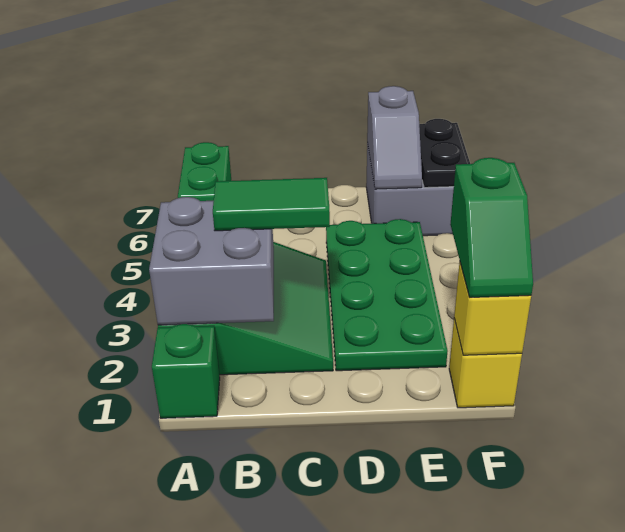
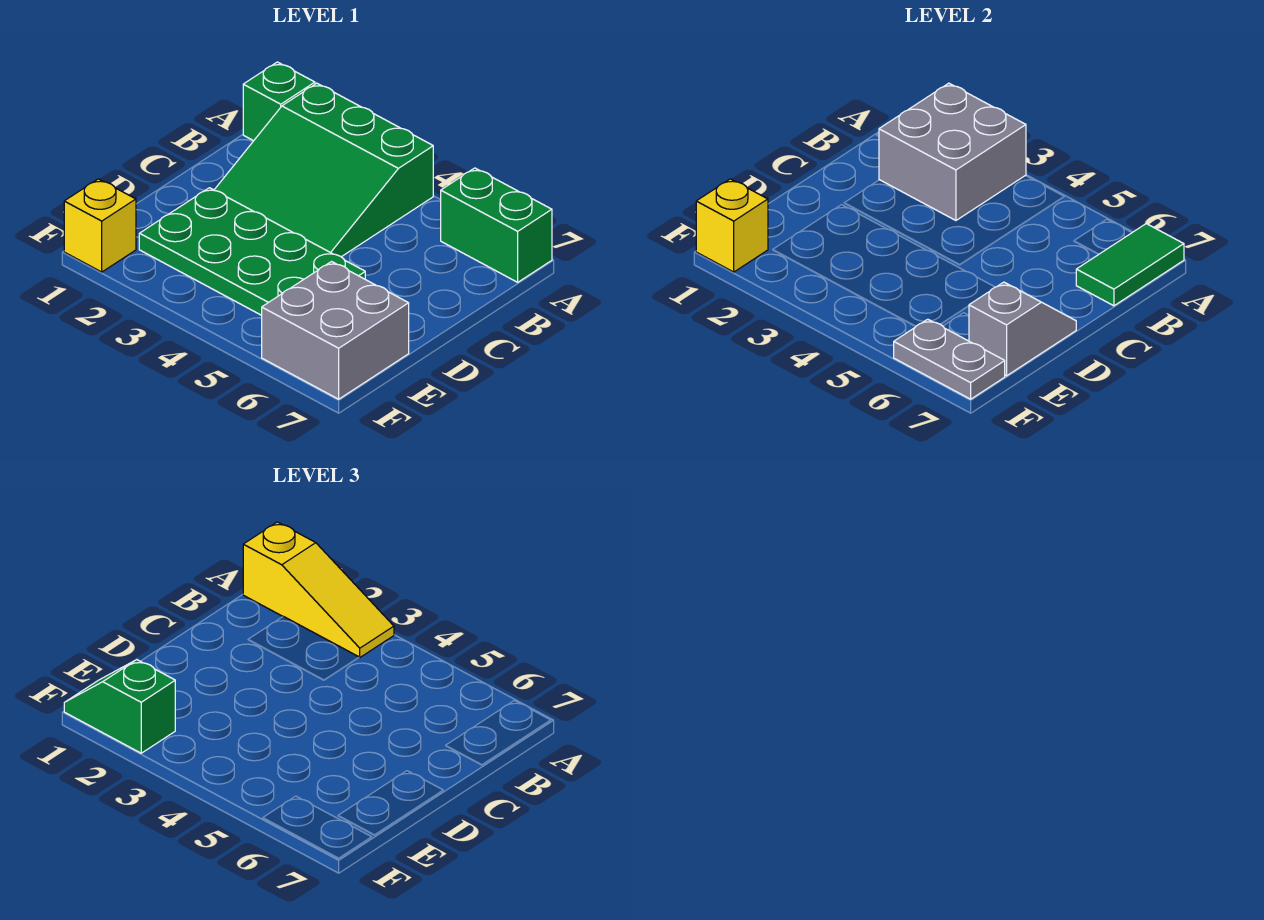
none -> yellow slope A1:A3 level 3 top 1
green tile B3:C3 level 3 -> green tile A7:B7 level 2
grey slope E6:E7 level 2 top 7 -> grey slope D7:E7 level 2 top E
black plate F6:F7 level 2 -> grey plate F6:F7 level 2

